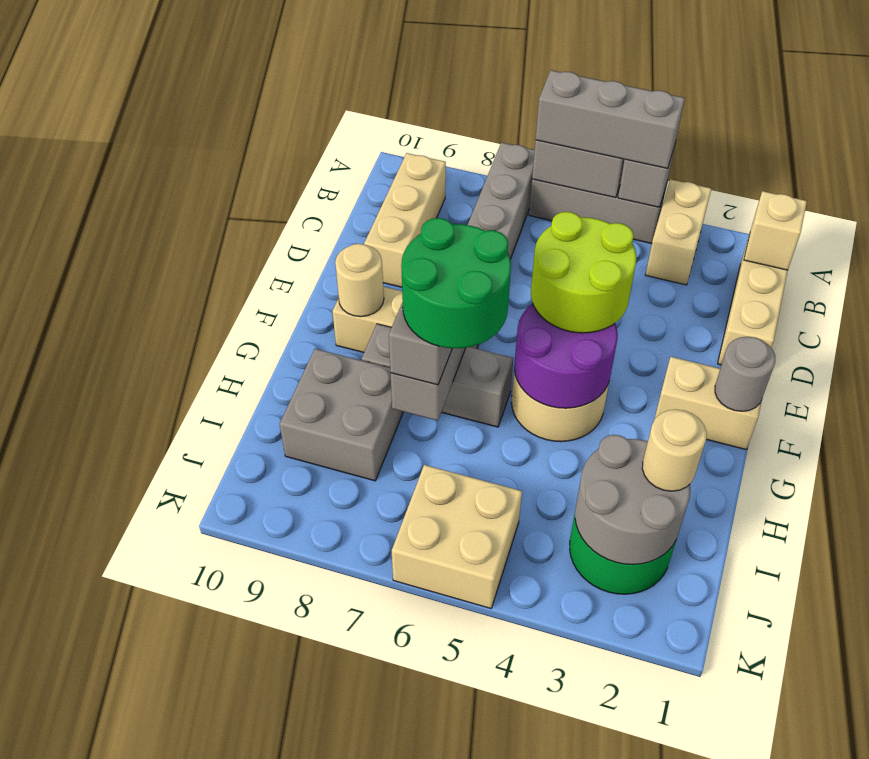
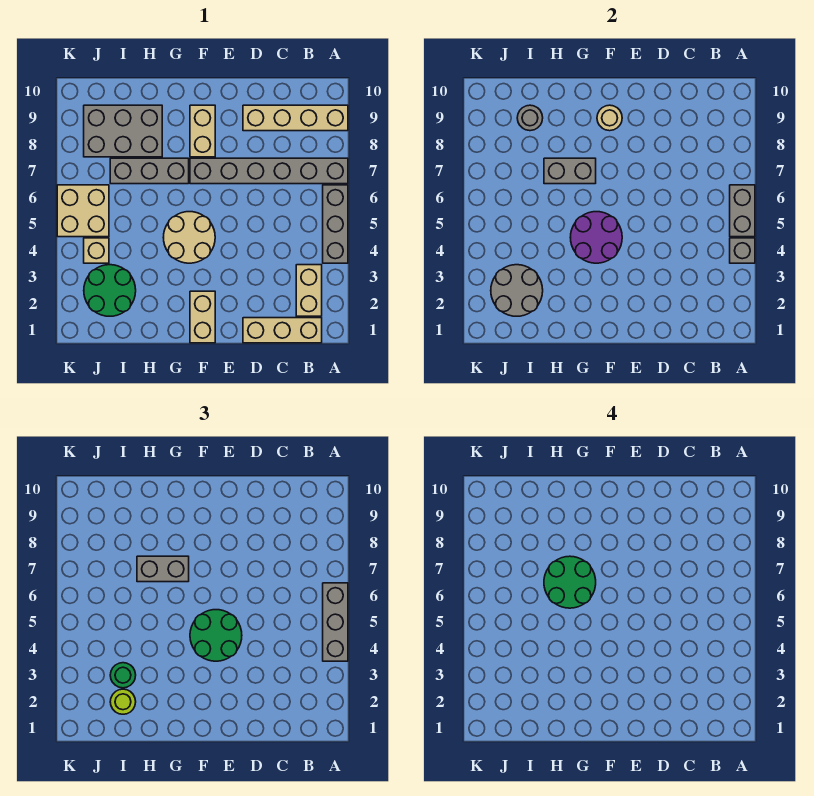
tan brick A3:B3 level 1 -> tan brick B2:B3 level 1
tan brick B1 level 2 -> tan brick J4 level 1
tan brick B9:D9 level 1 -> tan brick A9:D9 level 1
lime round brick E4:F5 level 3 -> green round brick E4:F5 level 3
grey round brick F1 level 2 -> grey round brick I9 level 2
grey brick G6:G8 level 1 -> grey brick G7:I7 level 1
grey brick H8:I9 level 1 -> grey brick H8:J9 level 1
tan round brick I2 level 3 -> lime round brick I2 level 3
none -> green round brick I3 level 3

